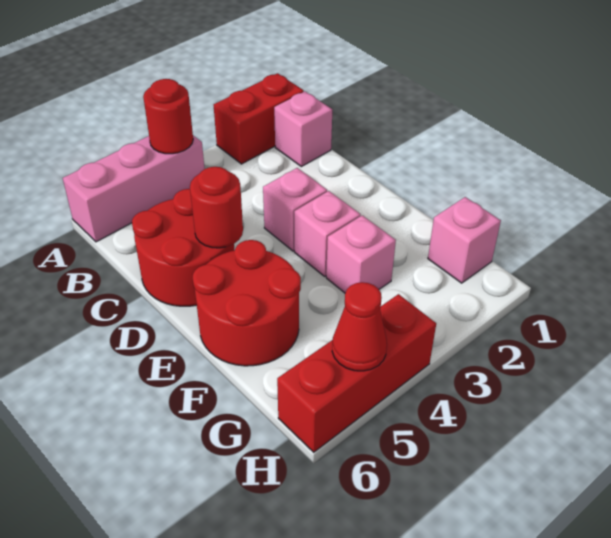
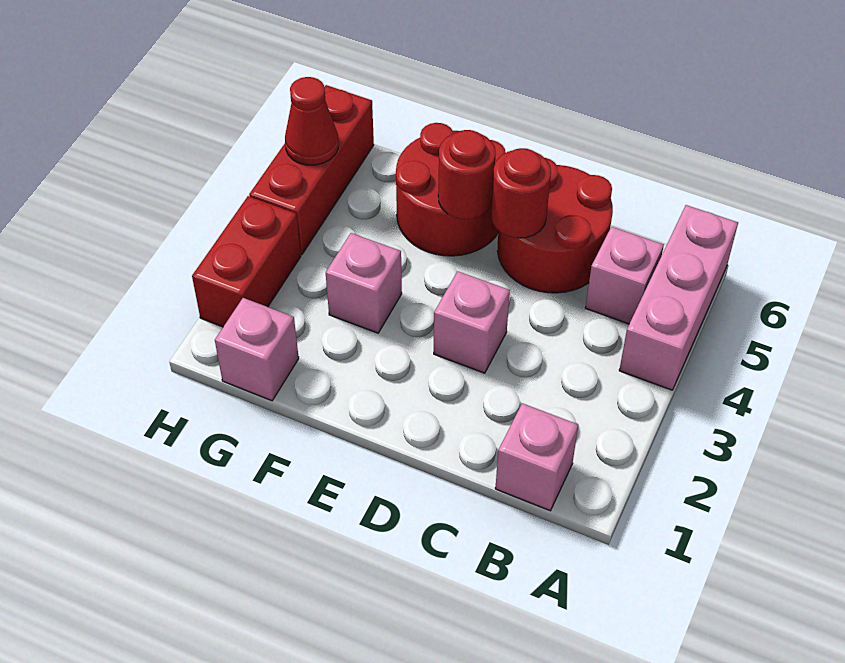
red brick A1:A2 level 1 -> red brick H2:H3 level 1
red round brick A4 level 2 -> red round brick E5 level 2
pink brick E3 level 1 -> pink brick B5 level 1

